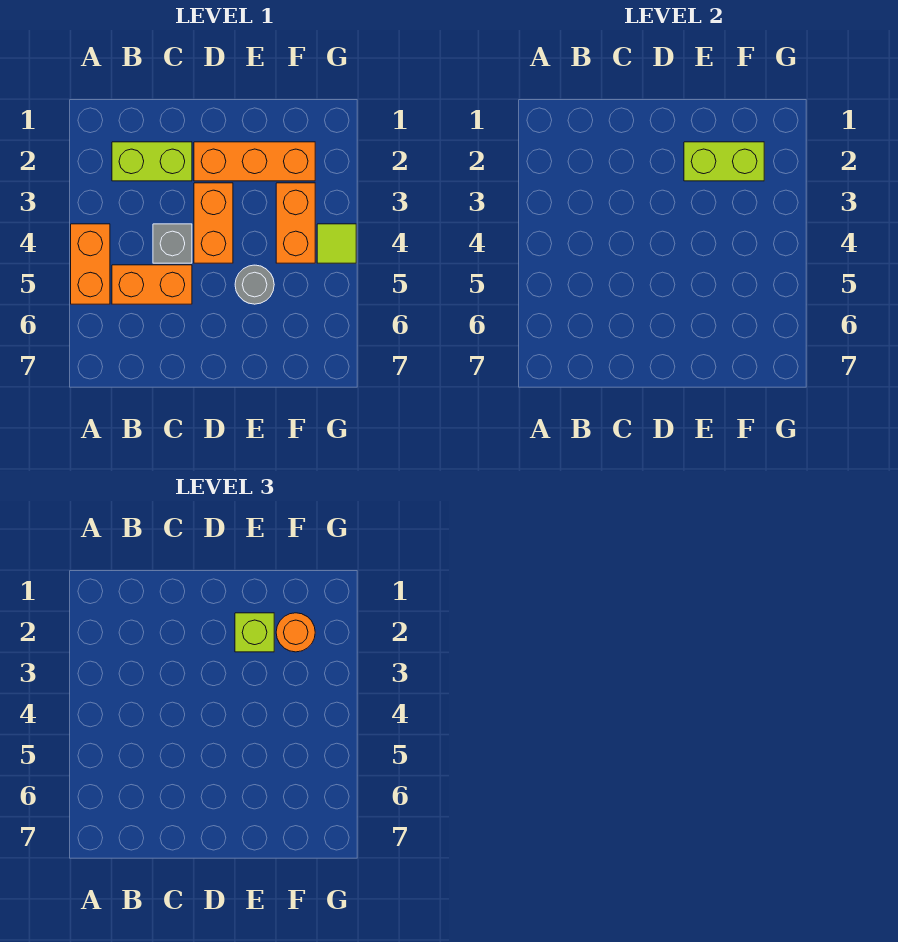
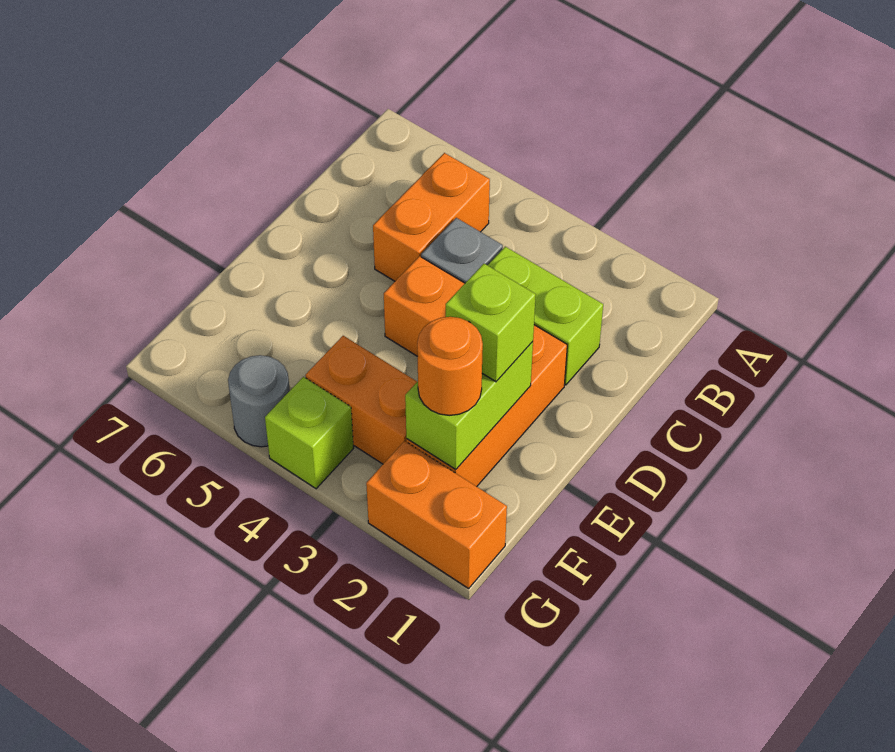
orange brick A4:A5 level 1 -> orange brick G1:G2 level 1
lime brick B2:C2 level 1 -> lime brick C2:C3 level 1
grey round brick E5 level 1 -> grey round brick G5 level 1
lime tile G4 level 1 -> lime brick G4 level 1

